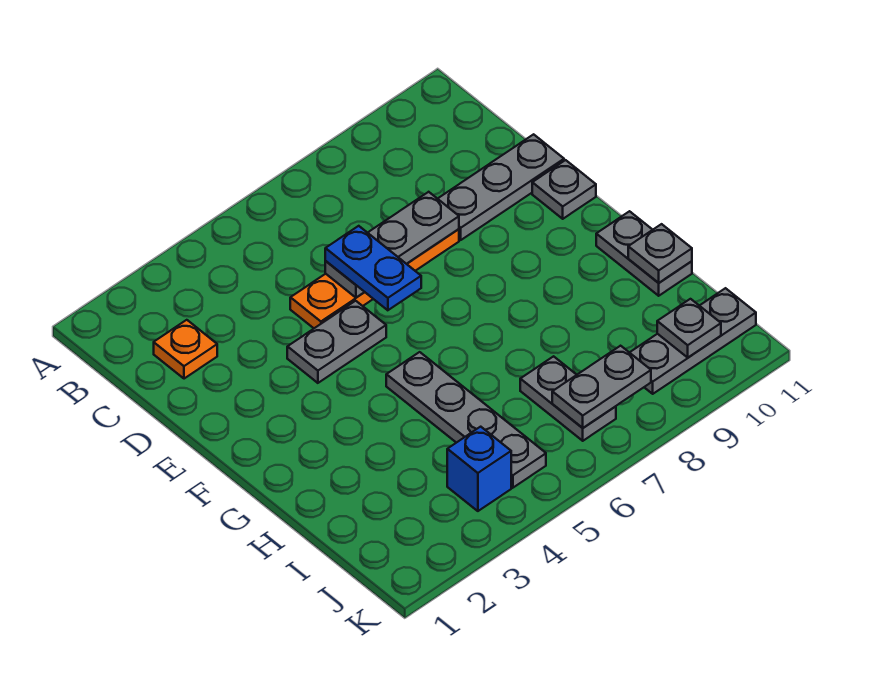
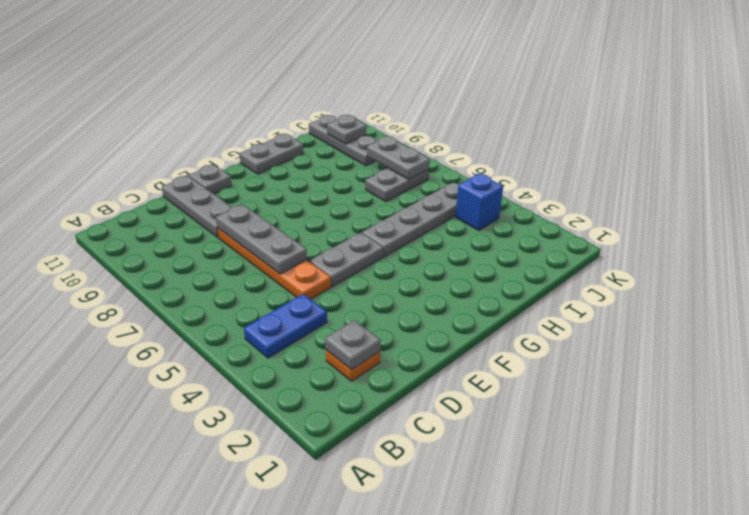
blue plate D6:E6 level 3 -> blue plate B4:C4 level 1
grey plate E4:E5 level 1 -> grey plate E5:F5 level 1
grey plate H11 level 2 -> grey plate C2 level 2

